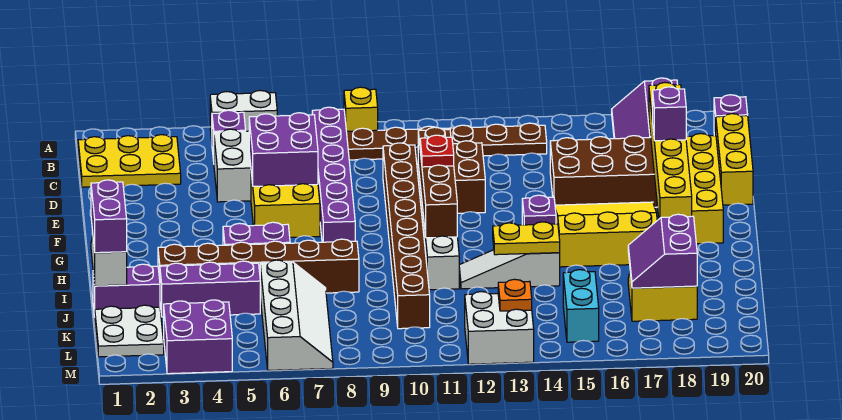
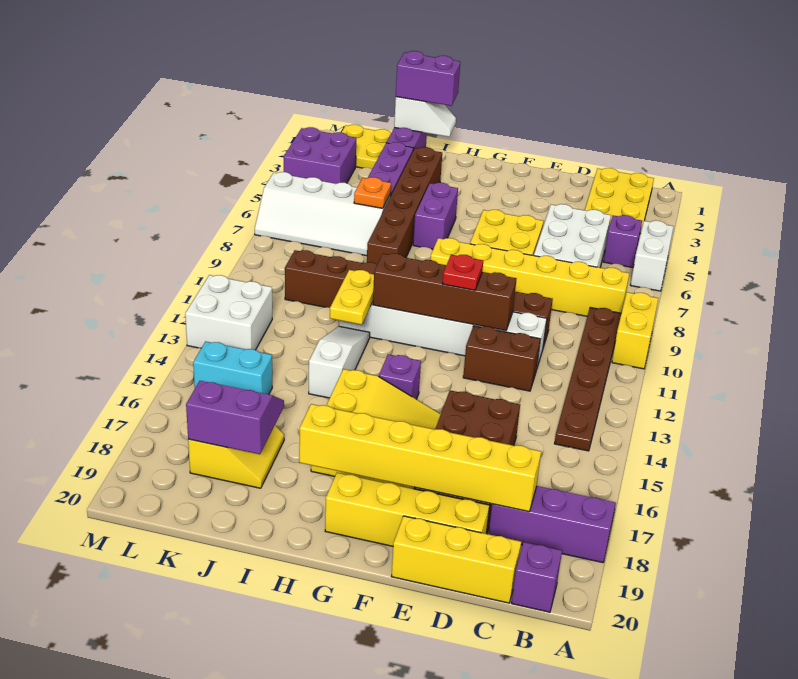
yellow brick A9 level 1 -> yellow brick A9:A10 level 1
purple brick B8:G8 level 1 -> yellow brick B8:G8 level 1
purple brick D6:E7 level 2 -> none
purple brick E18 level 3 -> none
yellow plate I13:I14 level 2 -> yellow plate I11:I12 level 2
white plate K1:L2 level 1 -> yellow plate K1:L2 level 1
orange plate L13 level 2 -> orange plate J6 level 2

